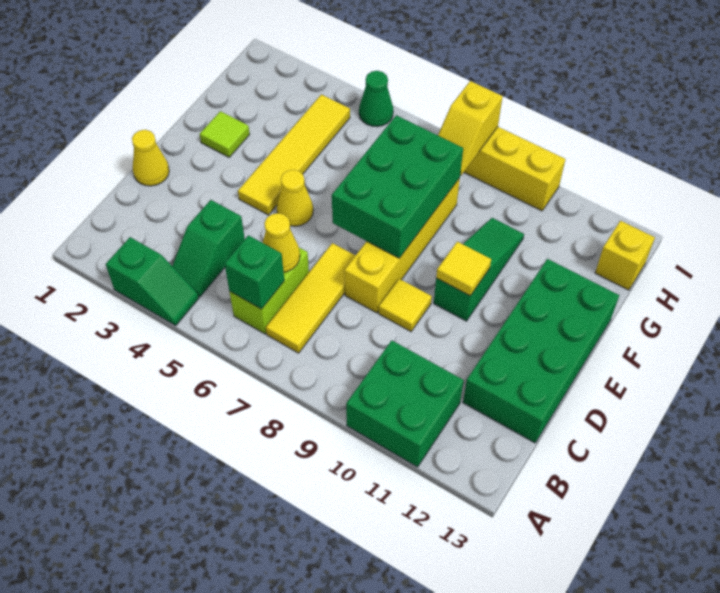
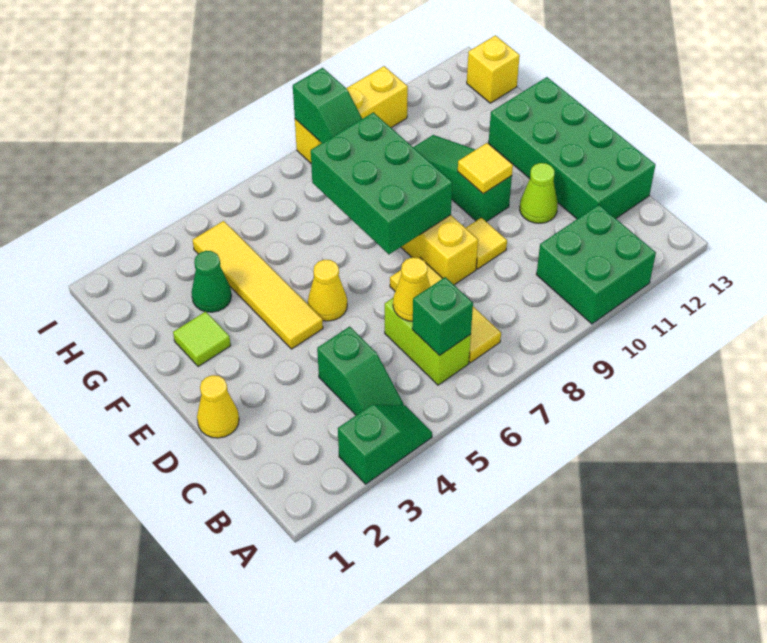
none -> lime cone D11 level 1
yellow slope H8:I8 level 2 top I -> green slope H8:I8 level 2 top I
green cone I5 level 1 -> green cone G3 level 1

